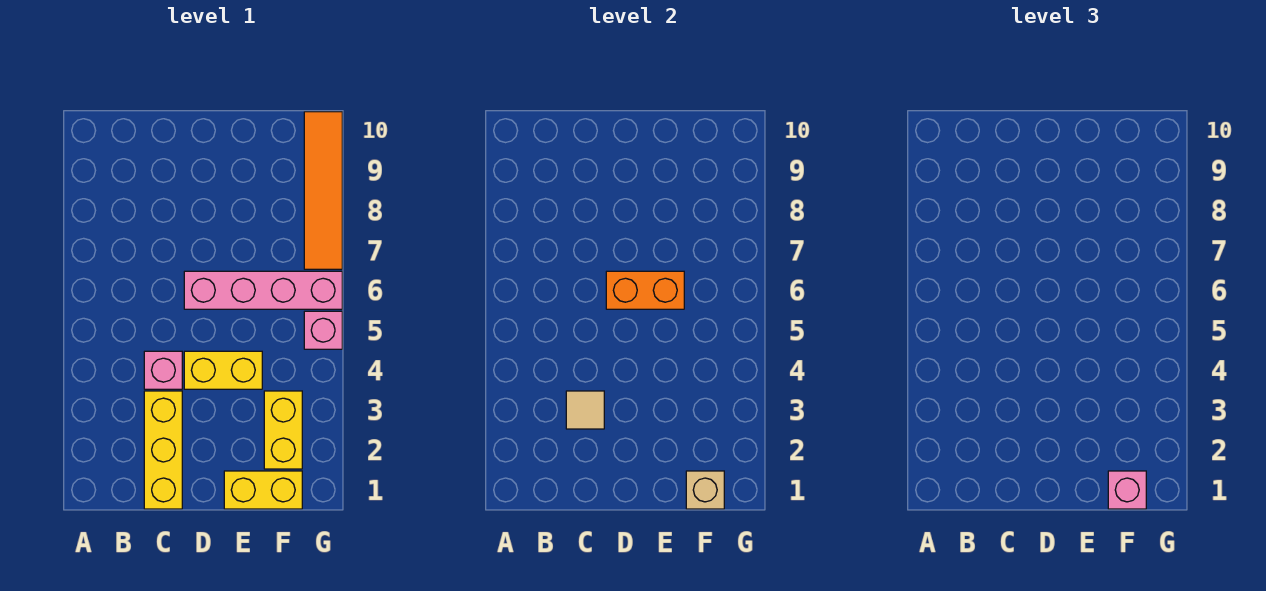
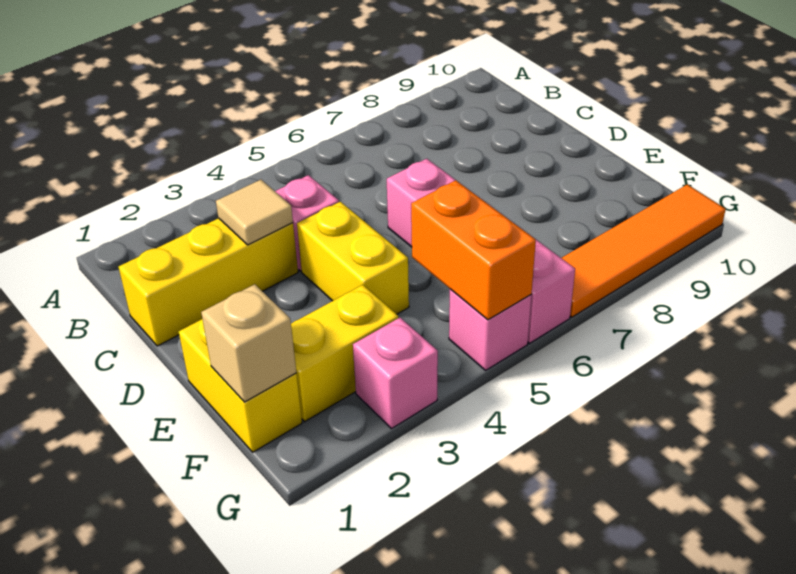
orange brick D6:E6 level 2 -> orange brick F5:G5 level 2
pink brick F1 level 3 -> pink brick G3 level 1

